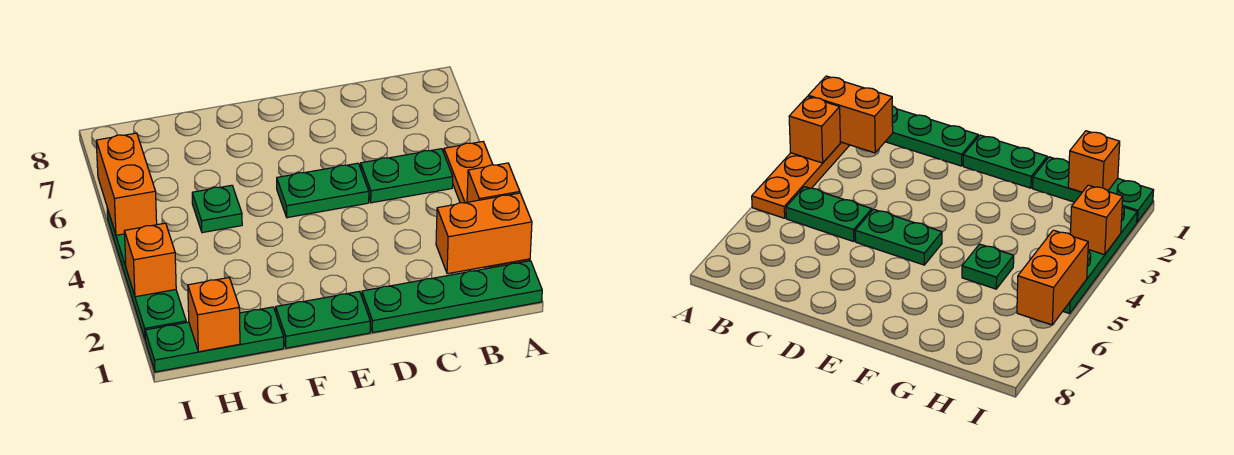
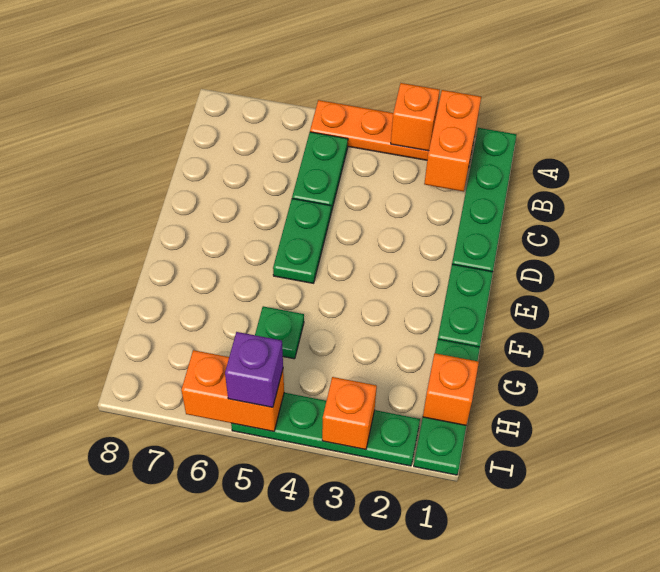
none -> purple brick I5 level 3

